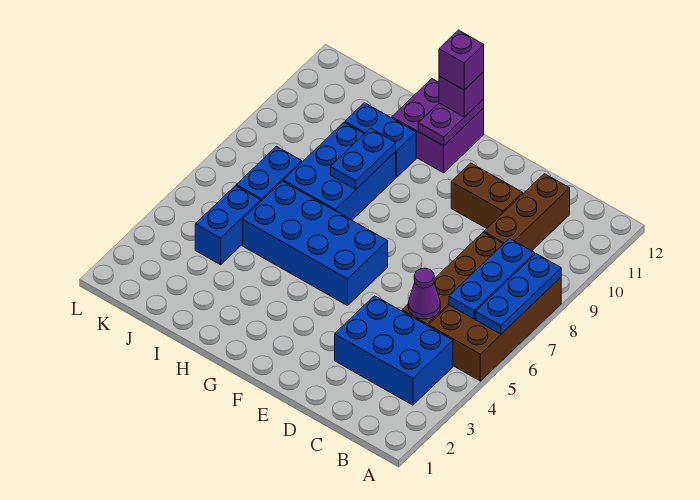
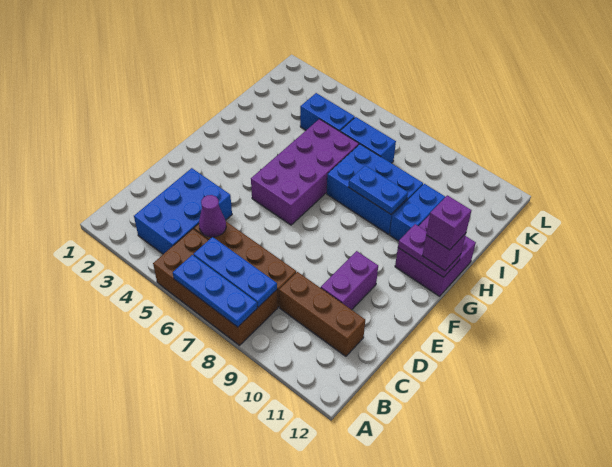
brown brick D10:E10 level 1 -> purple brick D10:E10 level 1
blue brick F5:I6 level 1 -> purple brick F5:I6 level 1

